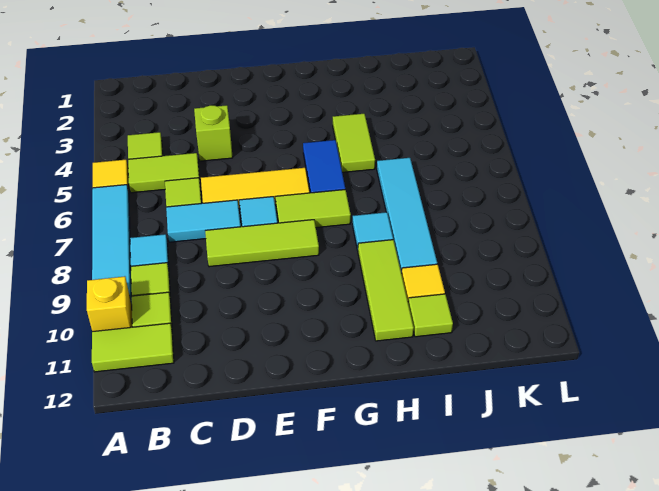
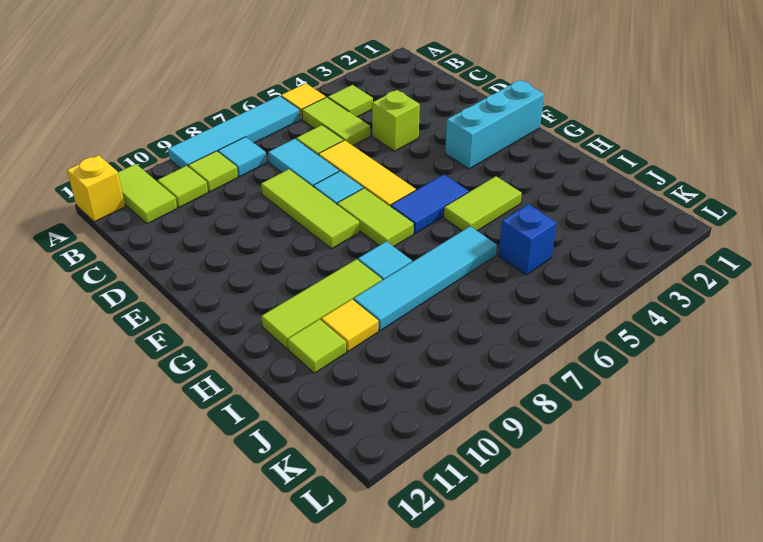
yellow brick A10 level 1 -> yellow brick A12 level 1
none -> cyan brick F1:F3 level 1
none -> blue brick J5 level 1

